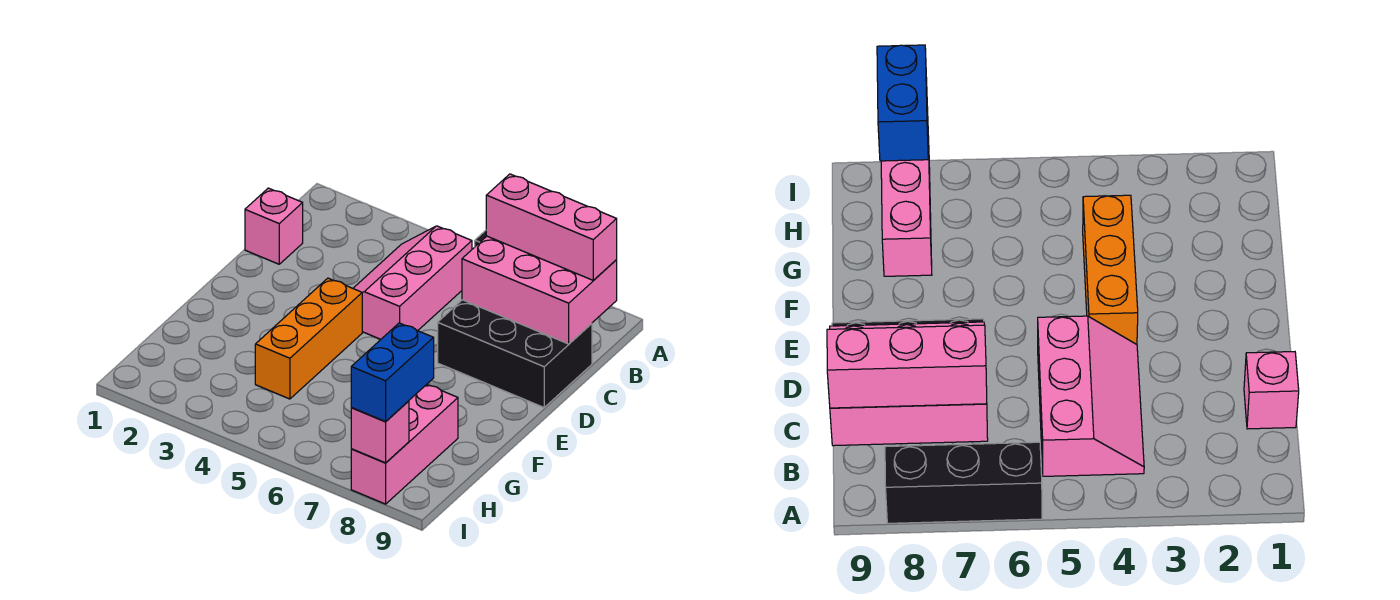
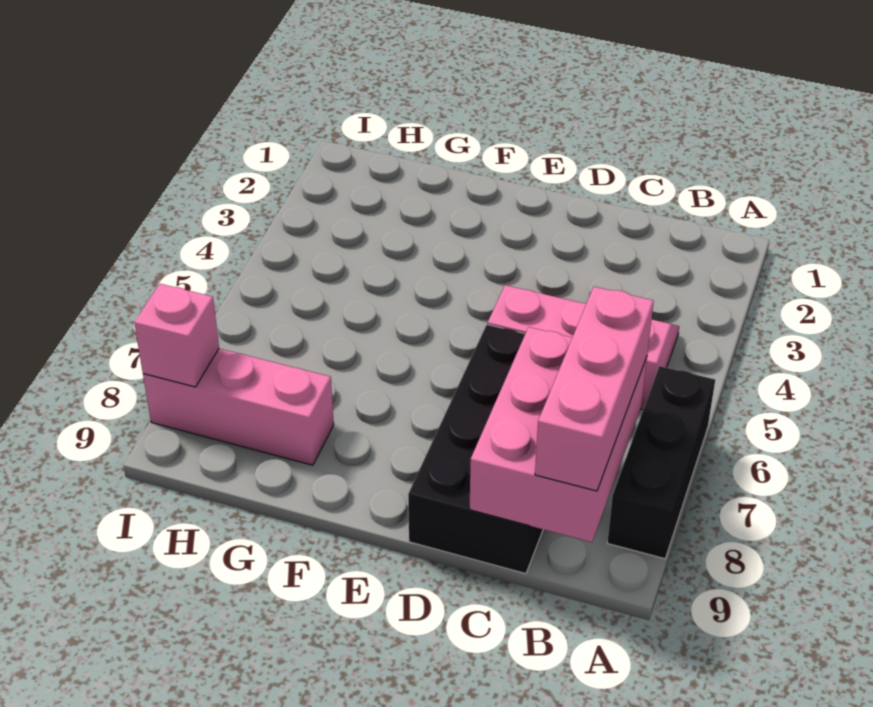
pink brick C1 level 1 -> none
black brick C7:D9 level 1 -> black brick C6:D9 level 1
orange brick E4:G4 level 1 -> none
blue brick H8:I8 level 3 -> none

